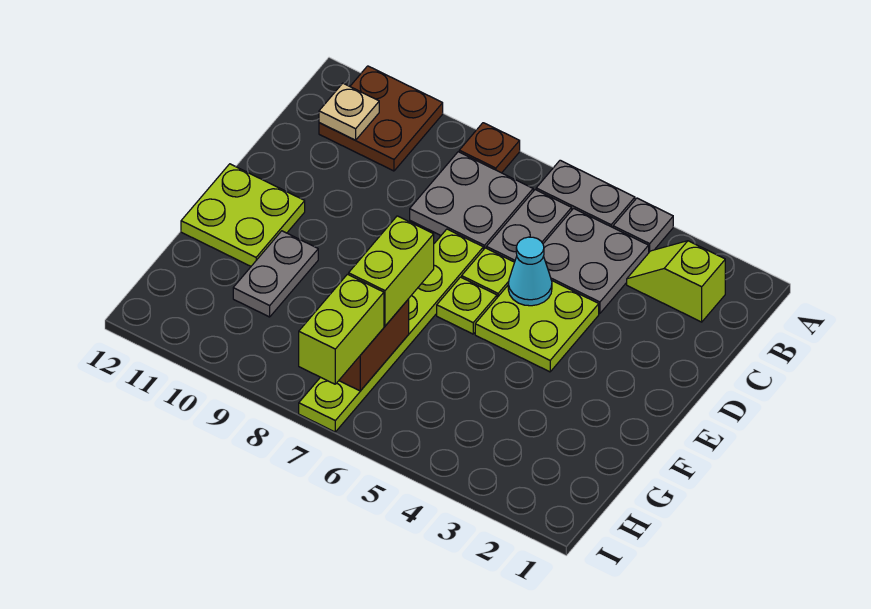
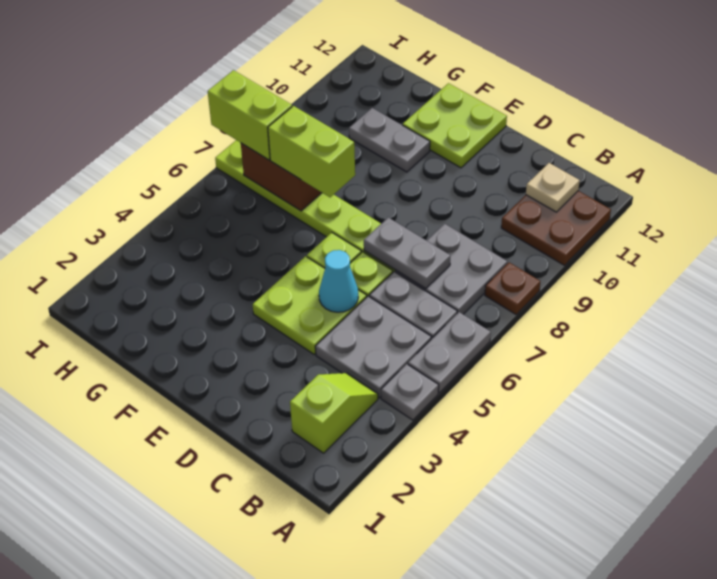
none -> grey plate C7:D7 level 2

